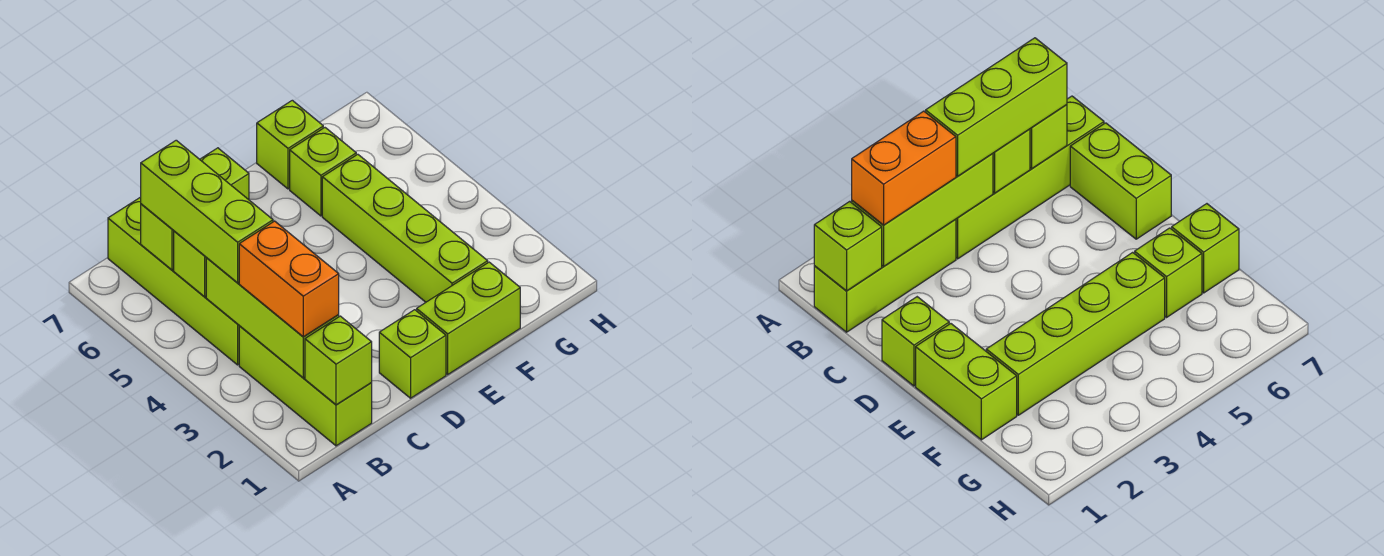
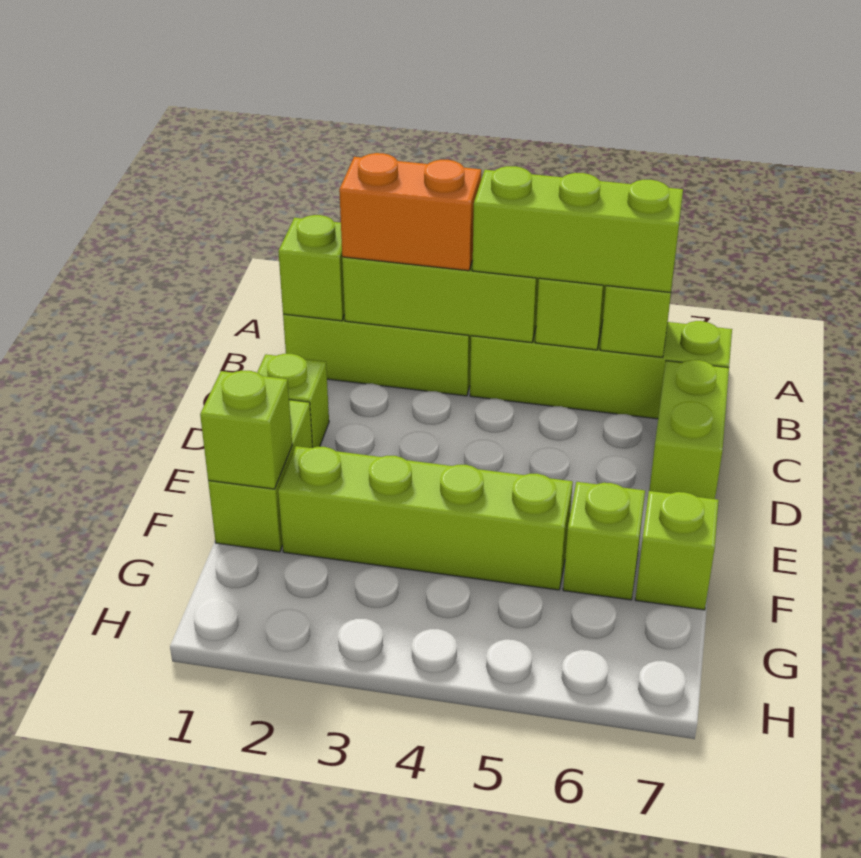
none -> lime brick F1 level 2

